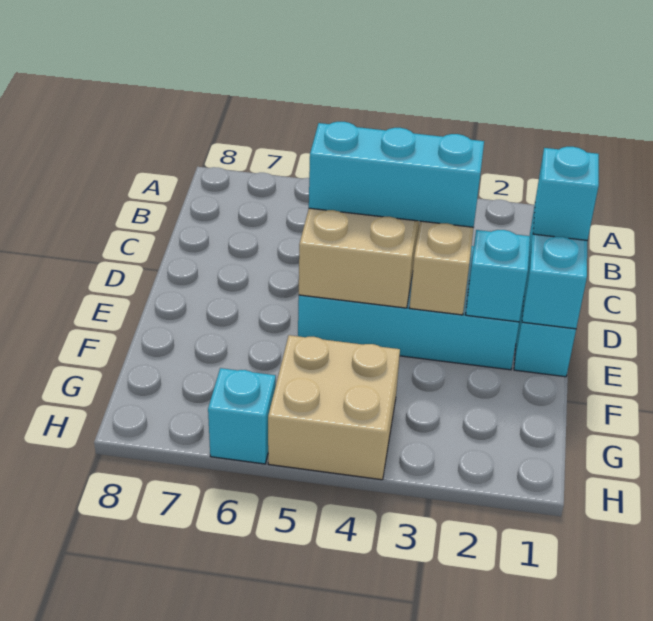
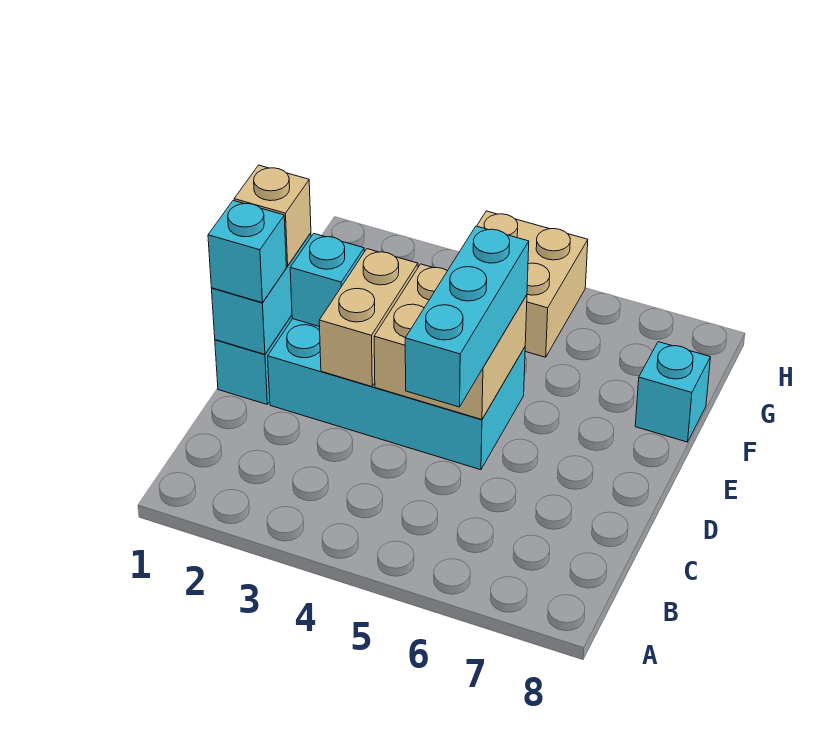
cyan brick D3:D5 level 3 -> cyan brick C5:E5 level 3
none -> tan brick E1 level 3
cyan brick H6 level 1 -> cyan brick F8 level 1

